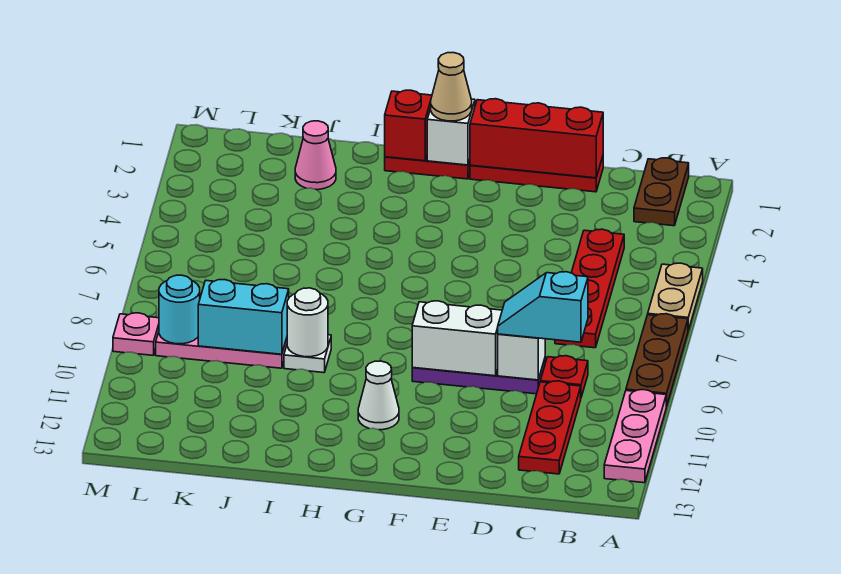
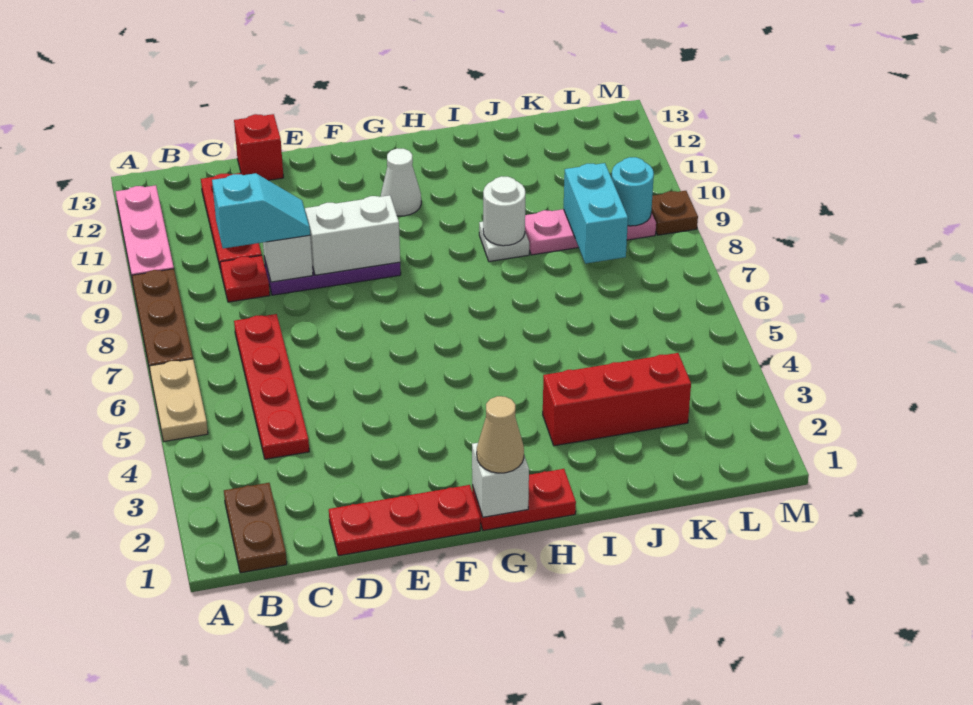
red brick D1:F1 level 2 -> red brick I3:K3 level 1
red brick H1 level 2 -> red brick D13 level 1
pink cone J2 level 1 -> none
cyan brick J9:K9 level 2 -> cyan brick K8:K9 level 2
pink plate M9 level 1 -> brown plate M9 level 1

